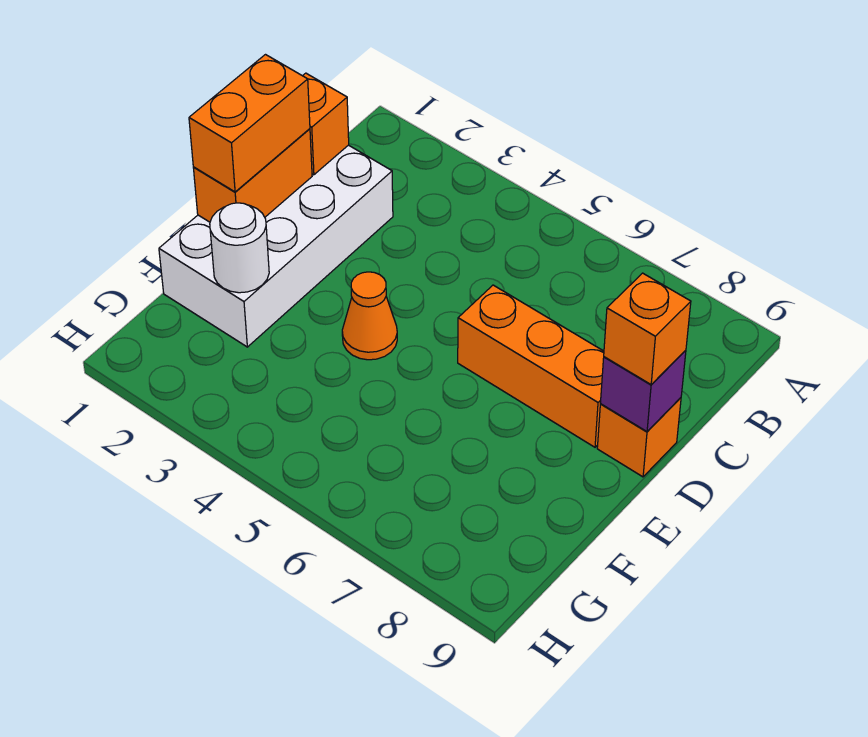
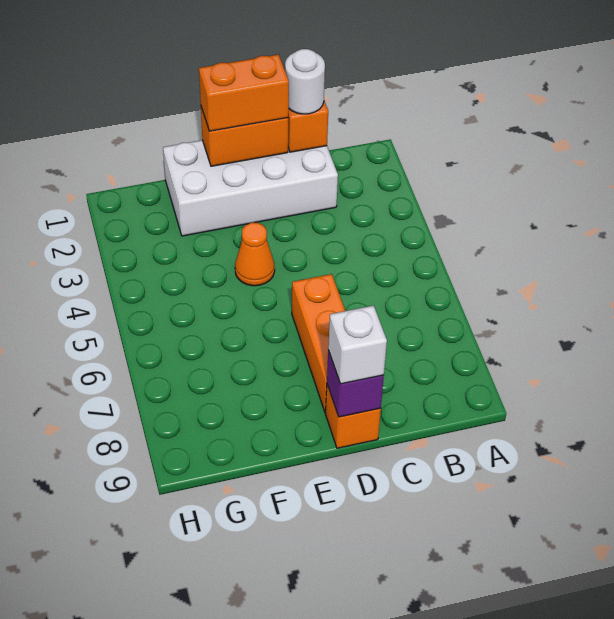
orange brick D9 level 3 -> white brick D9 level 3
white round brick F2 level 2 -> white round brick C1 level 3

